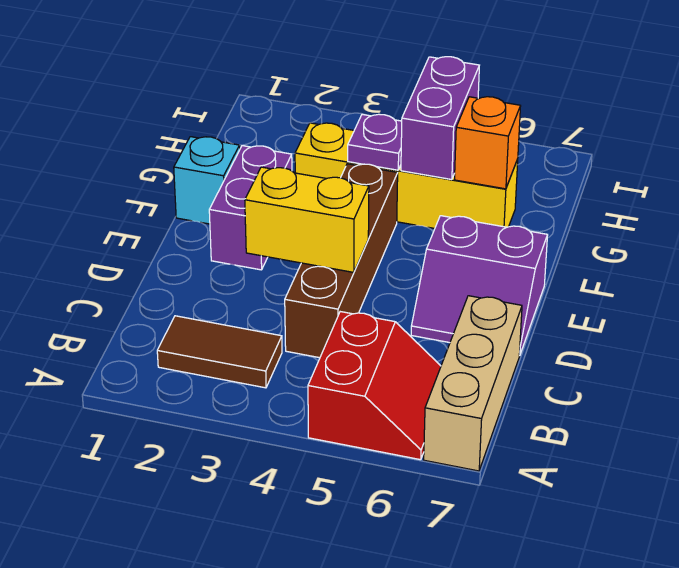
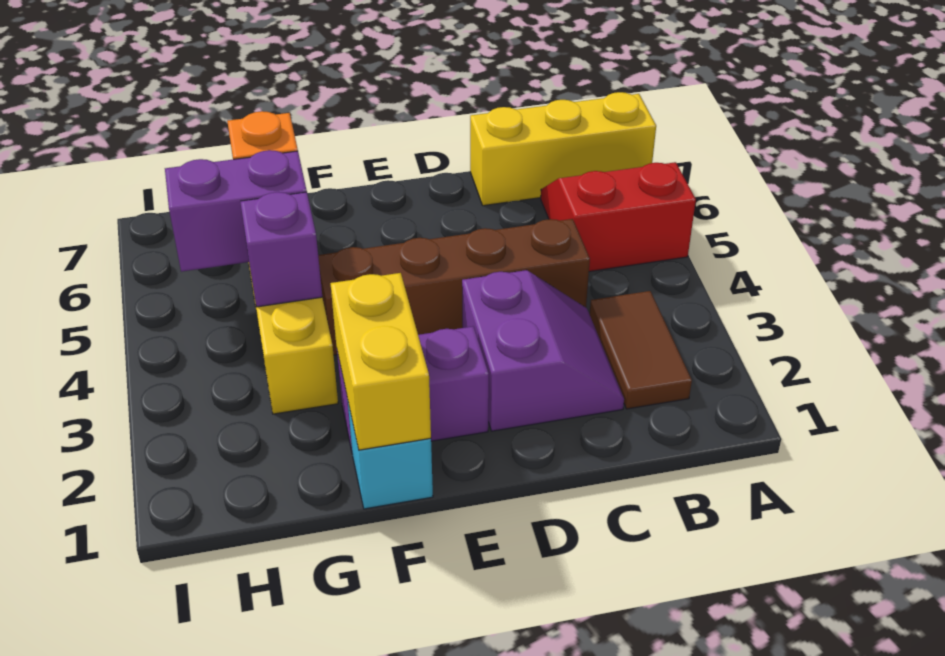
tan brick A7:C7 level 1 -> yellow brick A7:C7 level 1
yellow brick D3:D4 level 2 -> yellow brick F1:F2 level 2
purple slope D6:E7 level 1 top E -> purple slope C2:D3 level 1 top D
purple plate G4 level 2 -> purple brick G4 level 2

